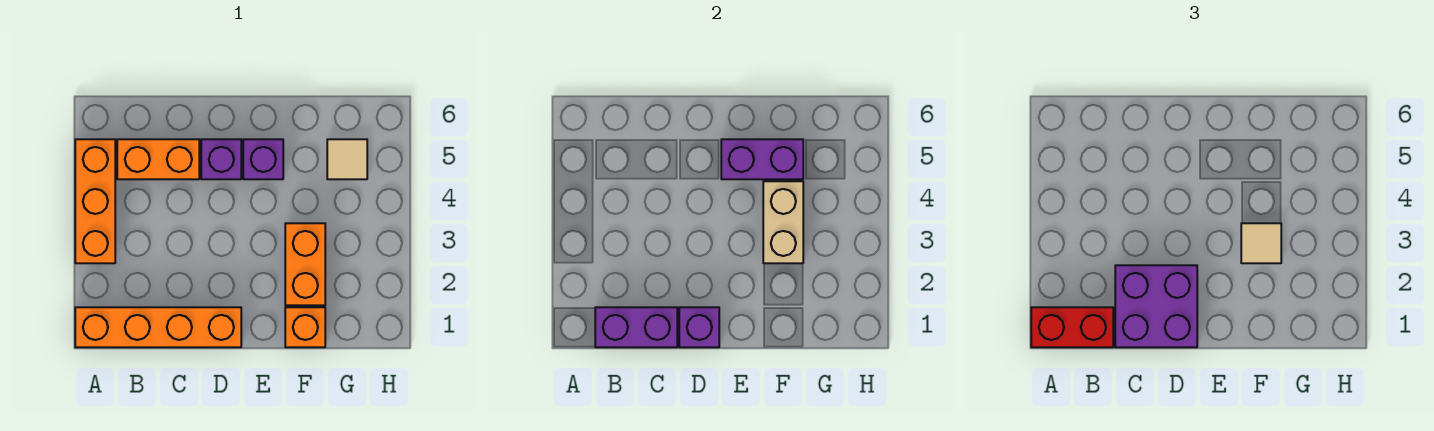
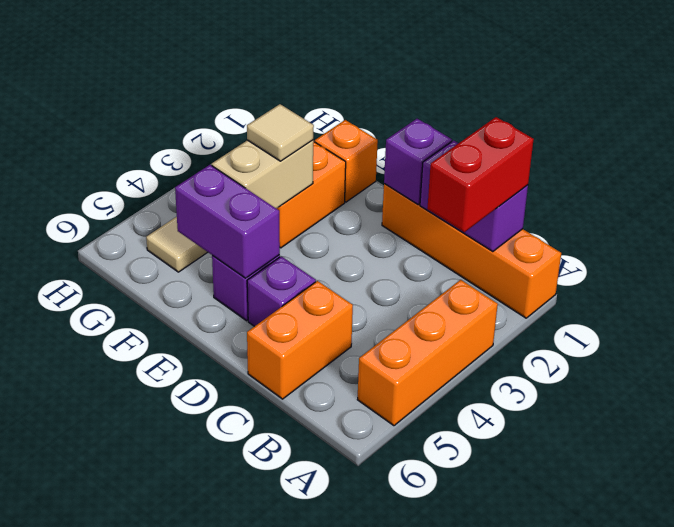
red brick A1:B1 level 3 -> red brick B1:B2 level 3
orange brick B5:C5 level 1 -> orange brick C5:C6 level 1
purple brick C1:D2 level 3 -> none

